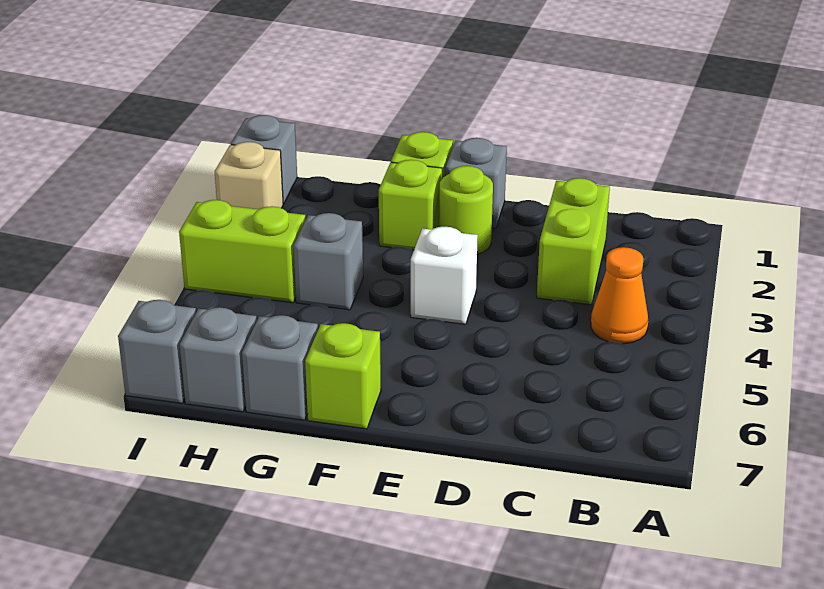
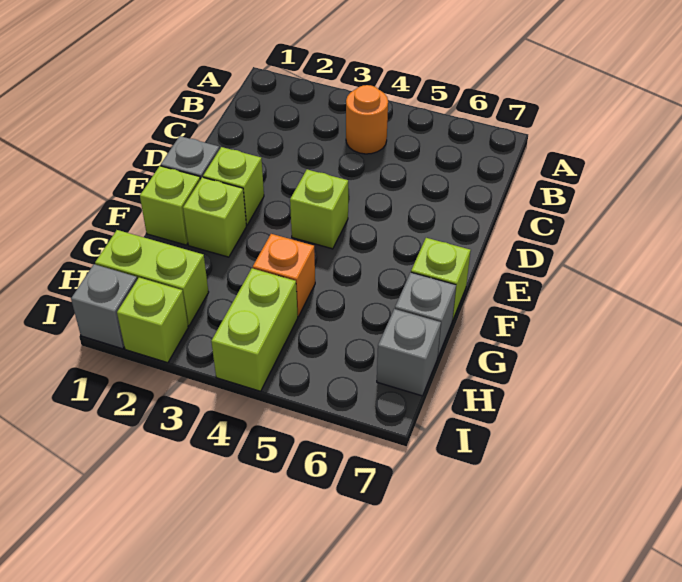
orange cone B4 level 1 -> orange round brick B4 level 1
lime brick C2:C3 level 1 -> lime brick H1:H2 level 1
lime round brick E2 level 1 -> lime brick E2 level 1
white brick E4 level 1 -> lime brick E4 level 1
grey brick G4 level 1 -> orange brick G4 level 1
tan brick I2 level 1 -> lime brick I2 level 1
grey brick I7 level 1 -> none

